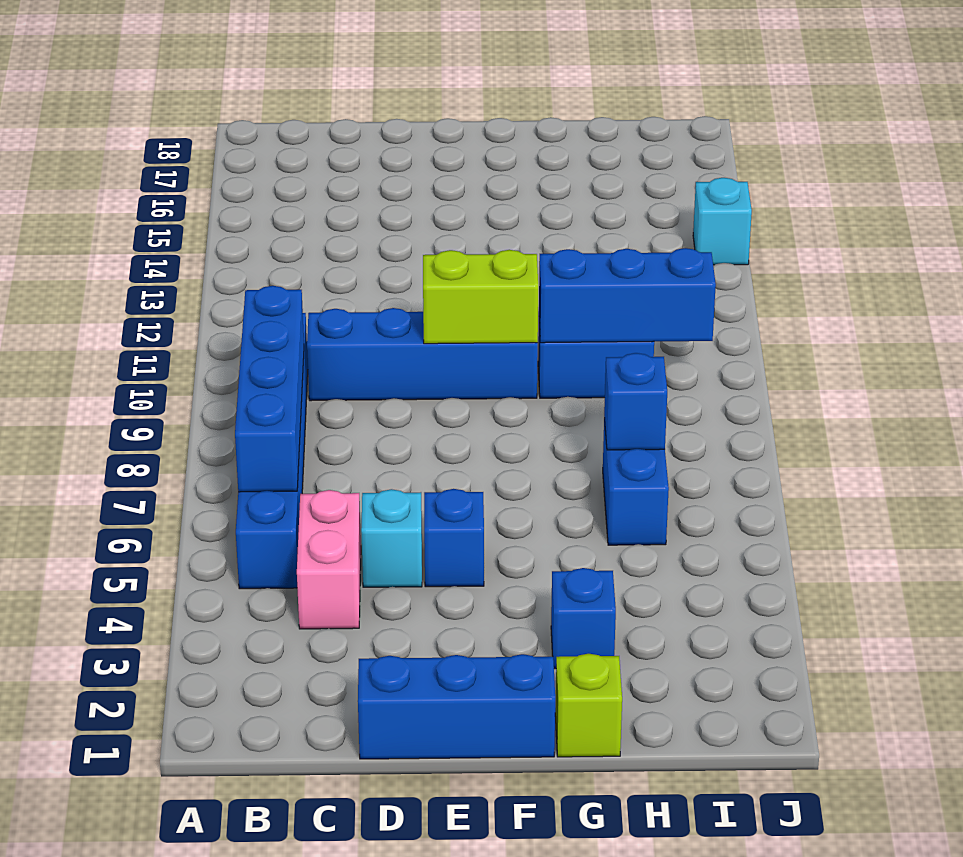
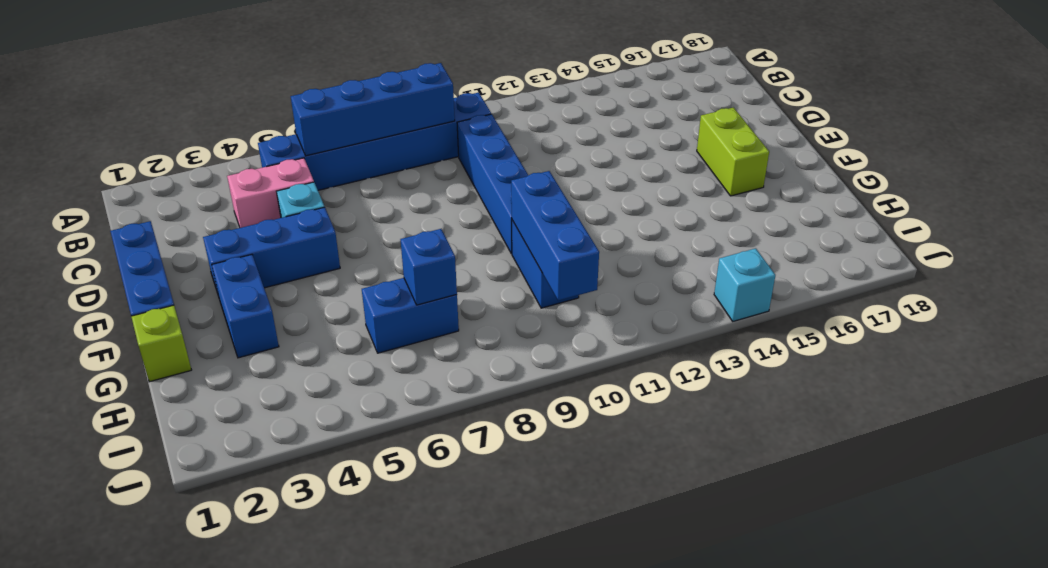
blue brick E5 level 1 -> blue brick E3:E5 level 1
lime brick E10:F10 level 2 -> lime brick E16:F16 level 1
blue brick G3 level 1 -> blue brick F3:G3 level 1

